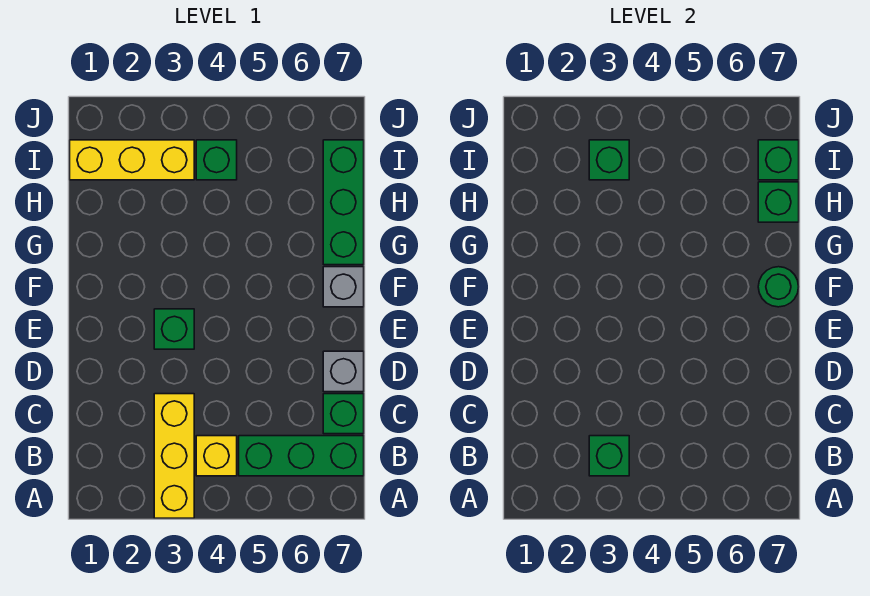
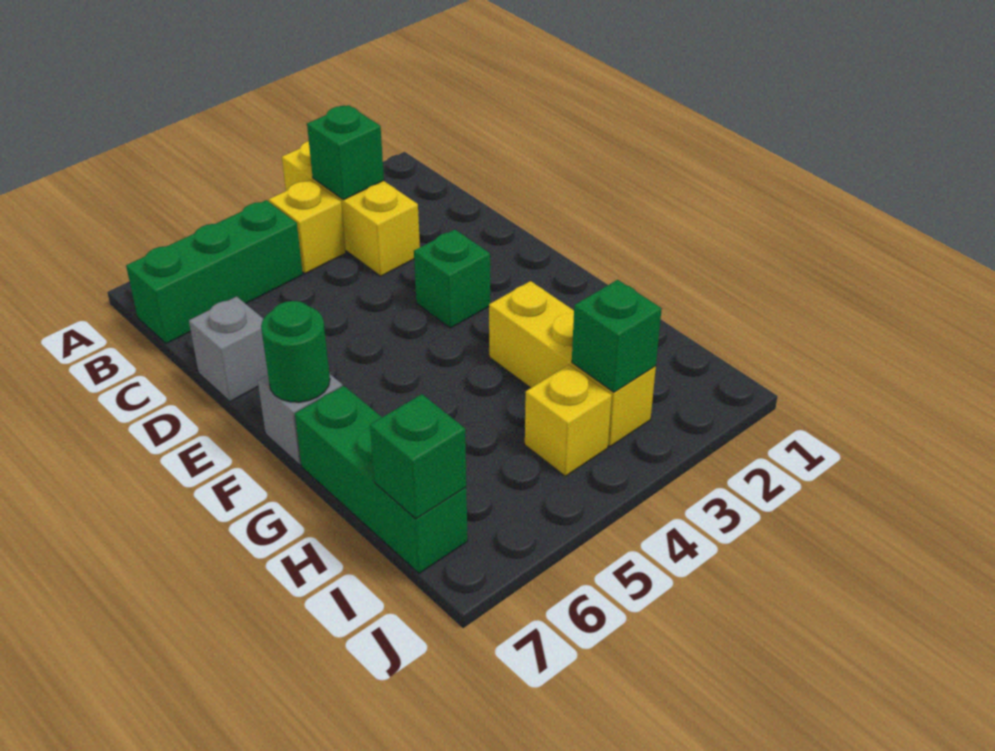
green brick C7 level 1 -> none
green brick H7 level 2 -> none
yellow brick I1:I3 level 1 -> yellow brick G3:I3 level 1
green brick I4 level 1 -> yellow brick I4 level 1

